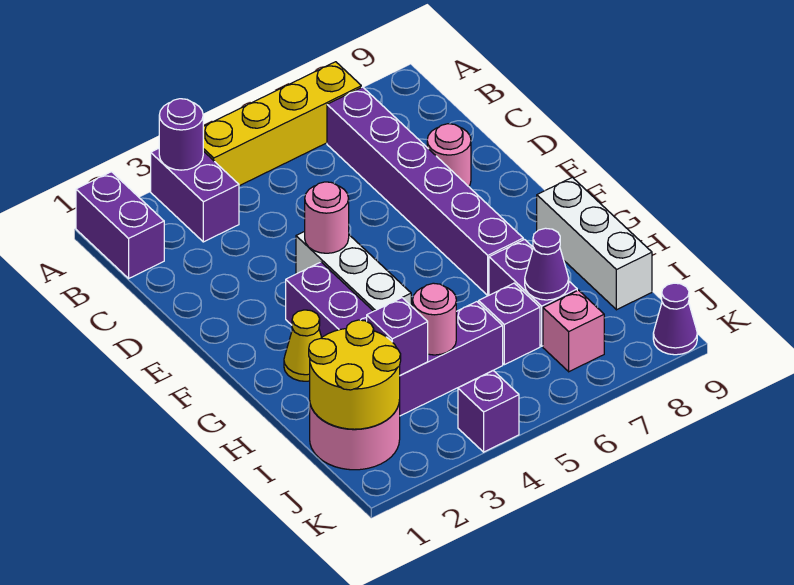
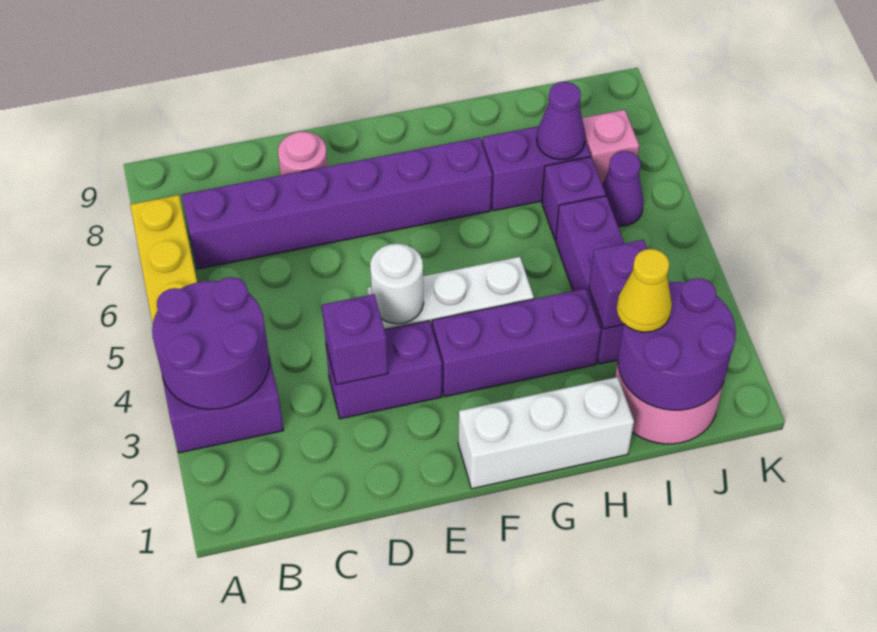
purple brick A1:B1 level 1 -> purple brick D3:E3 level 1
purple round brick A3 level 2 -> purple round brick A3:B4 level 2
pink round brick E4 level 2 -> white round brick E4 level 2
yellow cone G2 level 1 -> yellow cone I2 level 3
white brick G9:I9 level 1 -> white brick F1:H1 level 1
yellow round brick I1:J2 level 2 -> purple round brick I1:J2 level 2
pink round brick I4 level 2 -> none
purple brick K4 level 1 -> purple brick D3 level 2
purple cone K9 level 1 -> purple cone J6 level 1

